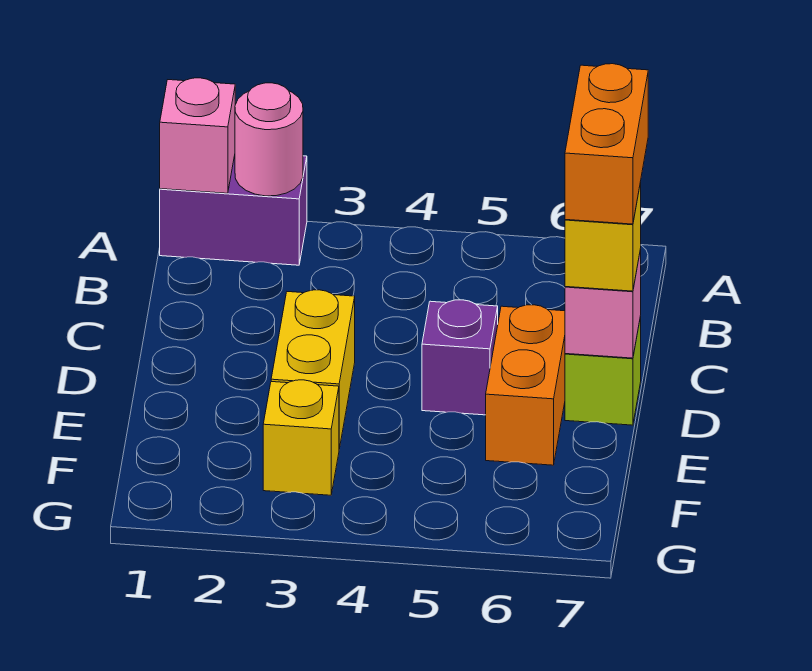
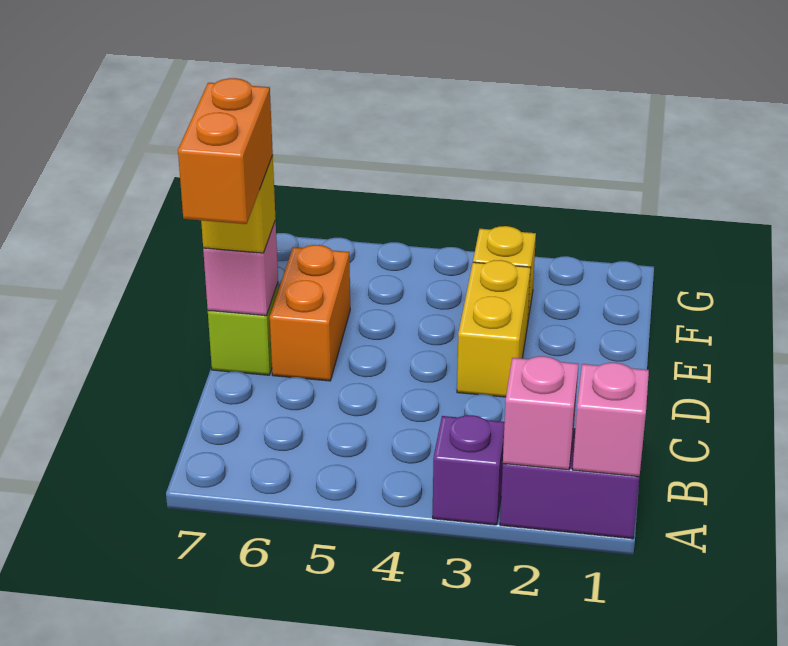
pink round brick A2 level 2 -> pink brick A2 level 2
purple brick D5 level 1 -> purple brick A3 level 1

